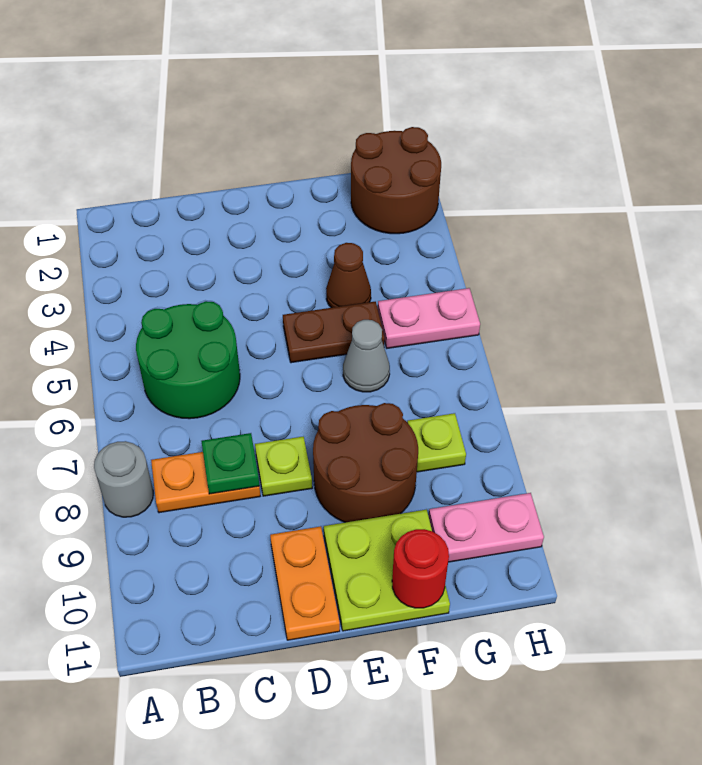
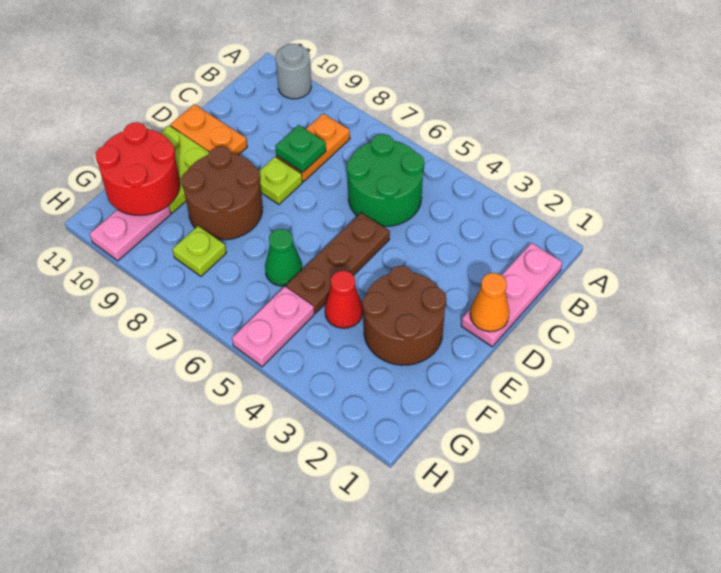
grey round brick A8 level 1 -> grey round brick A10 level 1
none -> pink plate B1:D1 level 1
none -> orange cone D1 level 2
brown plate E5:F5 level 1 -> brown plate D5:F5 level 1
brown cone F4 level 1 -> red cone F4 level 1
grey cone F6 level 1 -> green cone F6 level 1
red round brick F11 level 2 -> red round brick F10:G11 level 2
brown round brick G1:H2 level 1 -> brown round brick E2:F3 level 1

